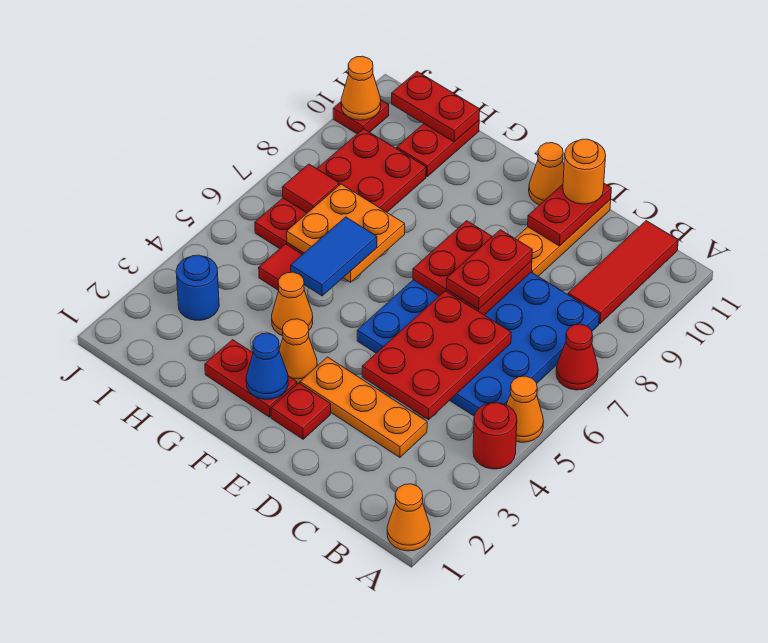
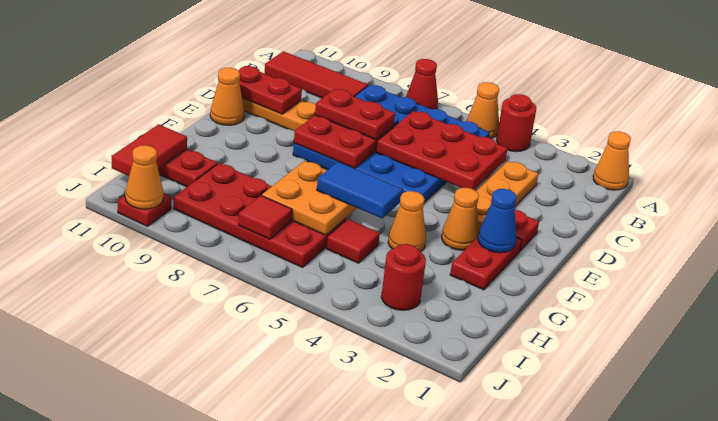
orange round brick D11 level 3 -> none
red plate H11:I11 level 2 -> red tile H11:I11 level 2
blue round brick I3 level 1 -> red round brick I3 level 1

